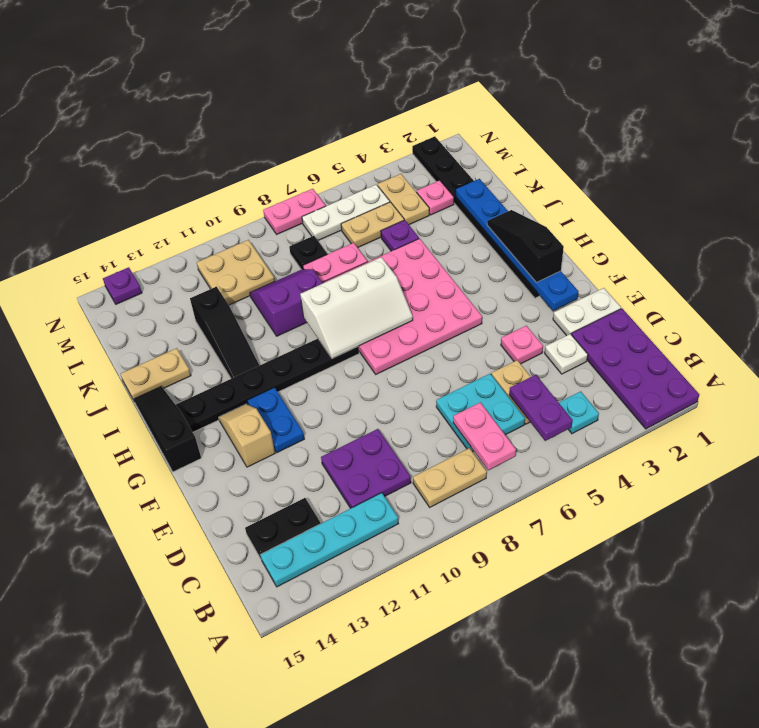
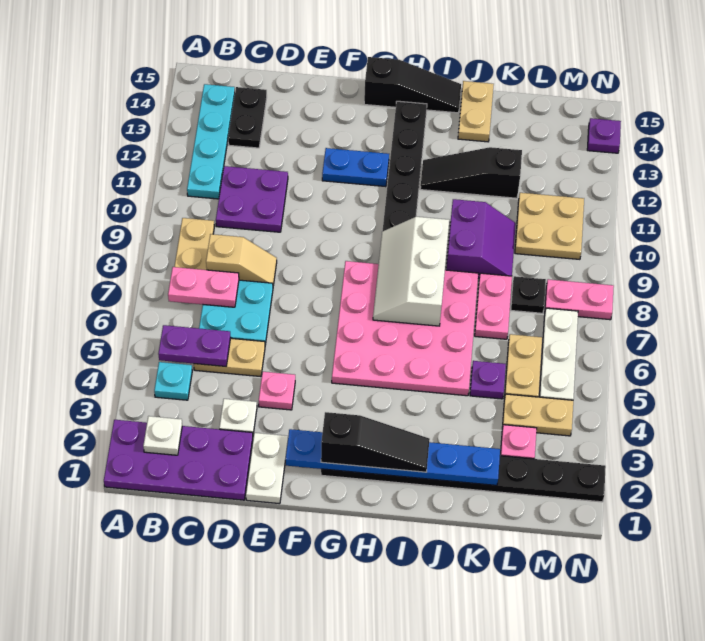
none -> white plate B2 level 2
tan slope F13:G13 level 1 top F -> tan slope C8:D8 level 1 top C
pink plate N7:N8 level 1 -> pink plate M8:N8 level 1

